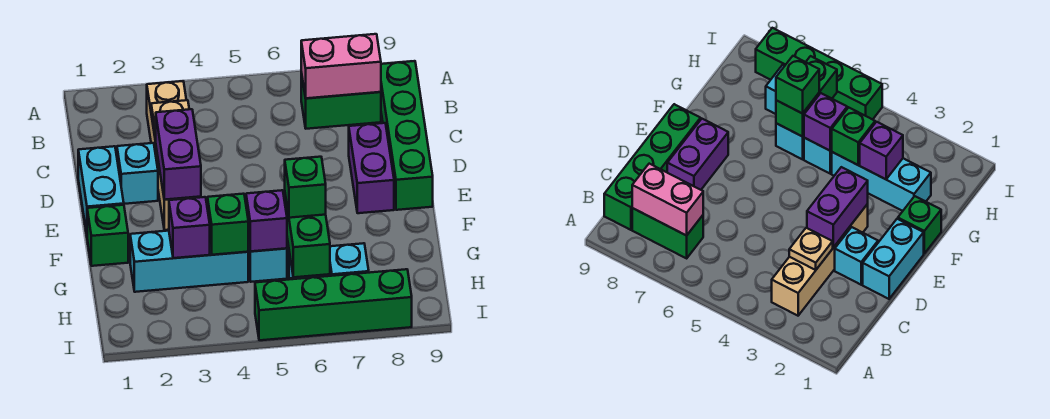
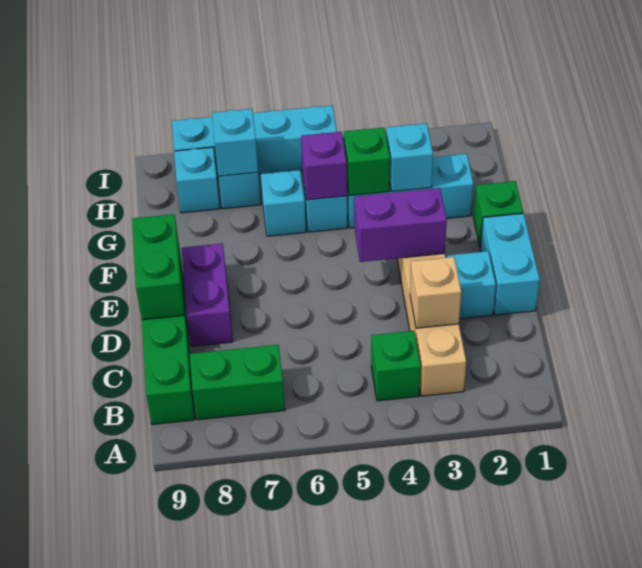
pink brick B7:B8 level 2 -> none
tan plate C3 level 2 -> tan brick C3 level 2
purple brick D3:E3 level 2 -> purple brick E3:E4 level 2
purple brick G3 level 2 -> cyan brick G3 level 2
green brick G6:H6 level 2 -> green brick D9:E9 level 2
green brick G6 level 3 -> green brick B4 level 1
none -> cyan brick H7 level 2
none -> cyan brick H8 level 1
green brick I5:I8 level 1 -> cyan brick I5:I8 level 1

